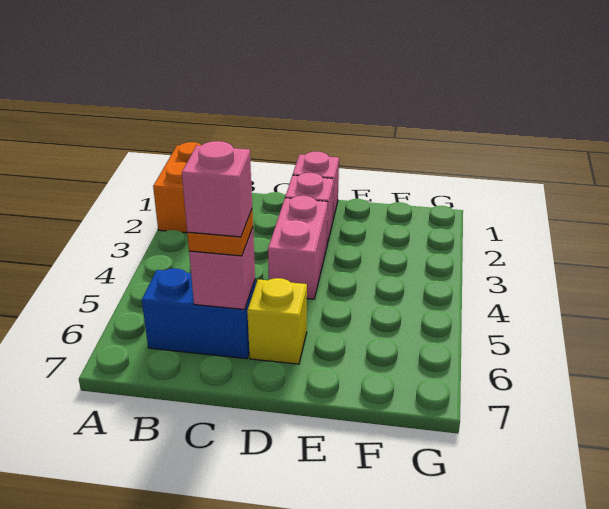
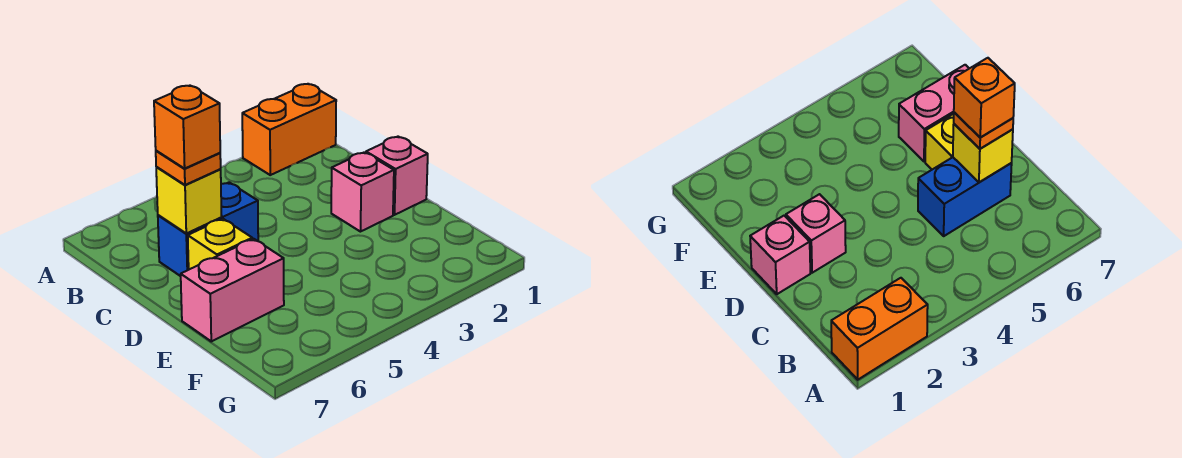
blue brick B6:C6 level 1 -> blue brick C5:C6 level 1
pink brick C6 level 2 -> yellow brick C6 level 2
pink brick C6 level 4 -> orange brick C6 level 4
pink brick D3:D4 level 1 -> pink brick E6:E7 level 1

